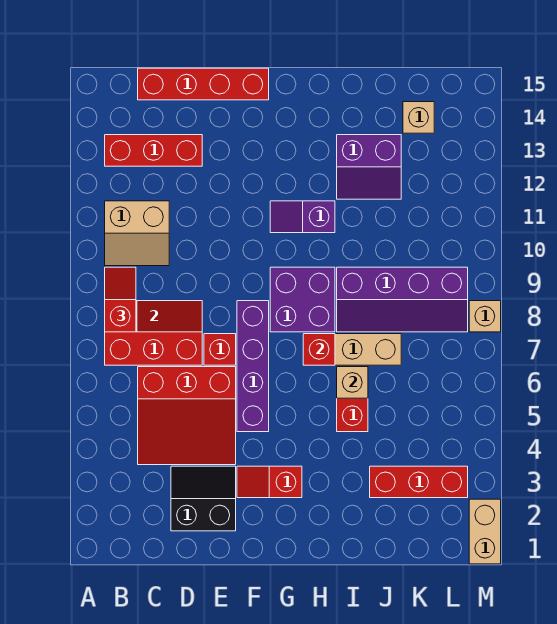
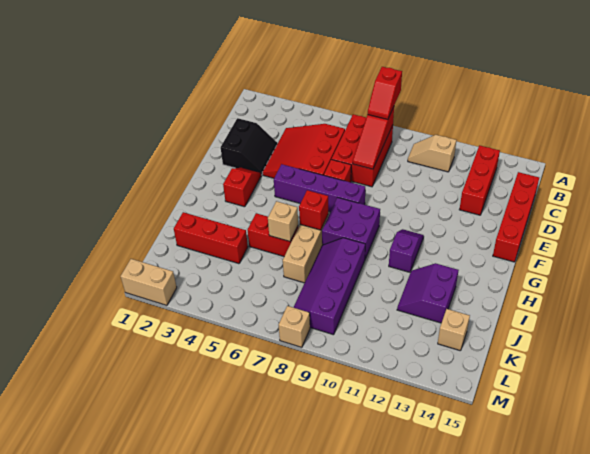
red slope B8:B9 level 3 top 8 -> red slope A8:B8 level 3 top A
tan slope B10:C11 level 1 top 11 -> tan slope B10:B11 level 1 top 11
red brick J3:L3 level 1 -> red brick J2:J4 level 1

